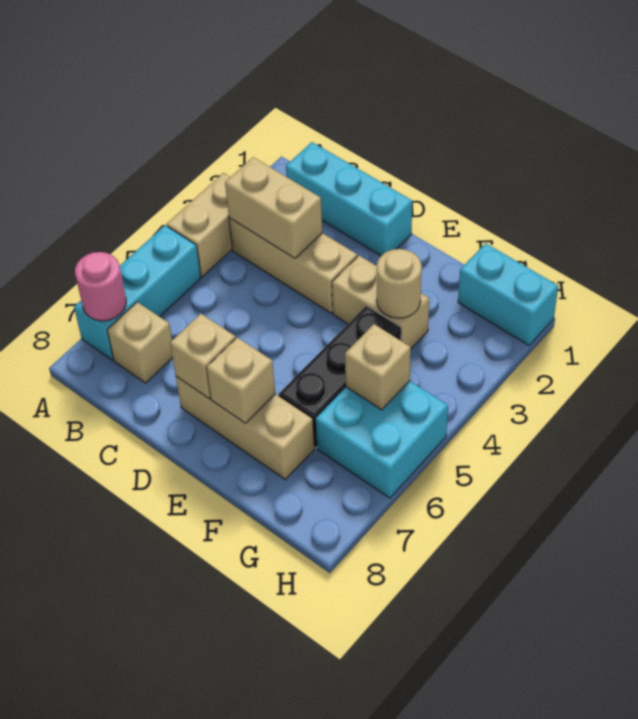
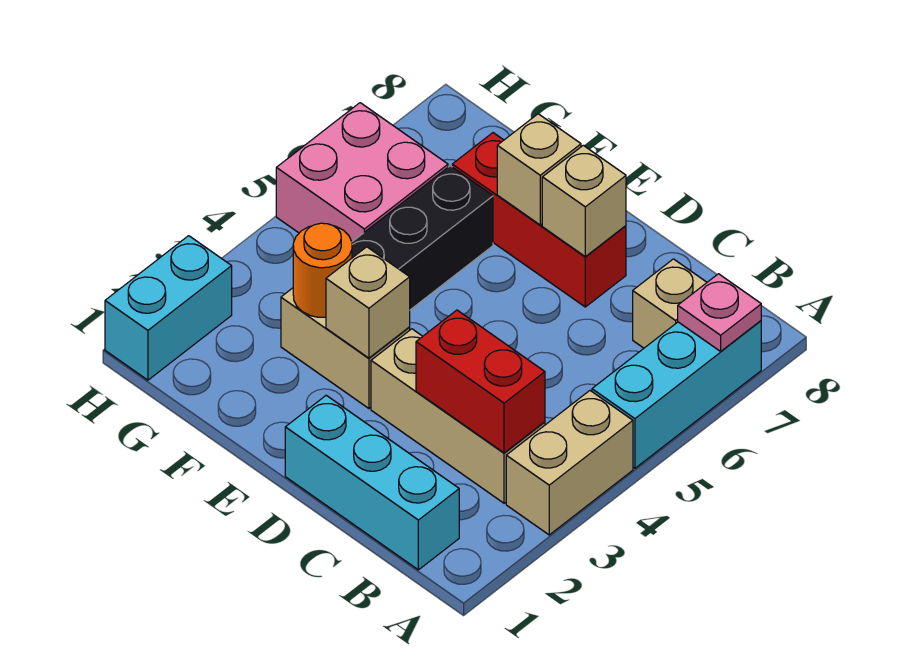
pink round brick A7 level 2 -> pink plate A7 level 2
tan brick B3:C3 level 2 -> red brick B3:C3 level 2
tan brick D7:F7 level 1 -> red brick D7:F7 level 1
tan round brick F3 level 2 -> orange round brick F3 level 2
cyan brick G1:H1 level 1 -> cyan brick H1:H2 level 1
cyan brick G5:H6 level 1 -> pink brick G5:H6 level 1
tan brick G5 level 2 -> tan brick E3 level 2

